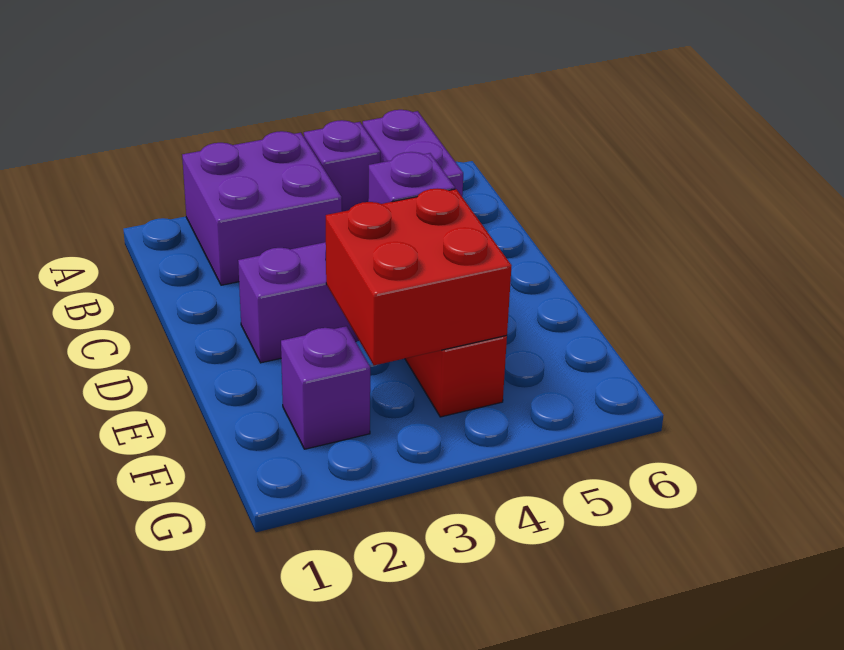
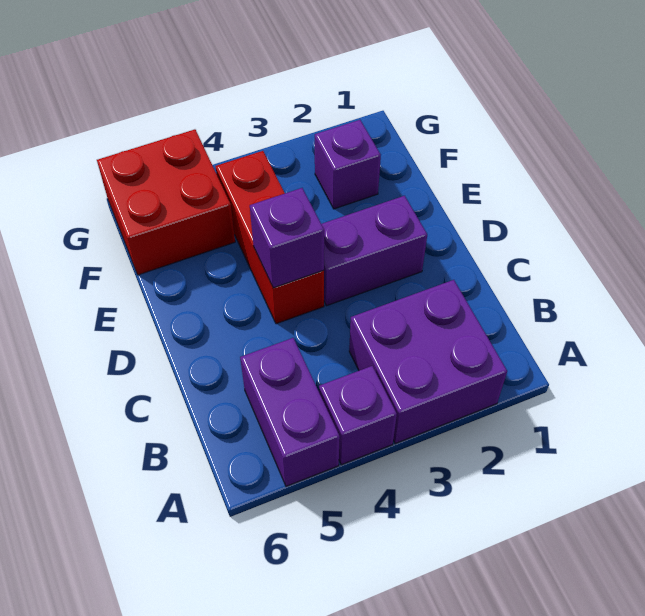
red brick E3:F4 level 2 -> red brick F5:G6 level 1

